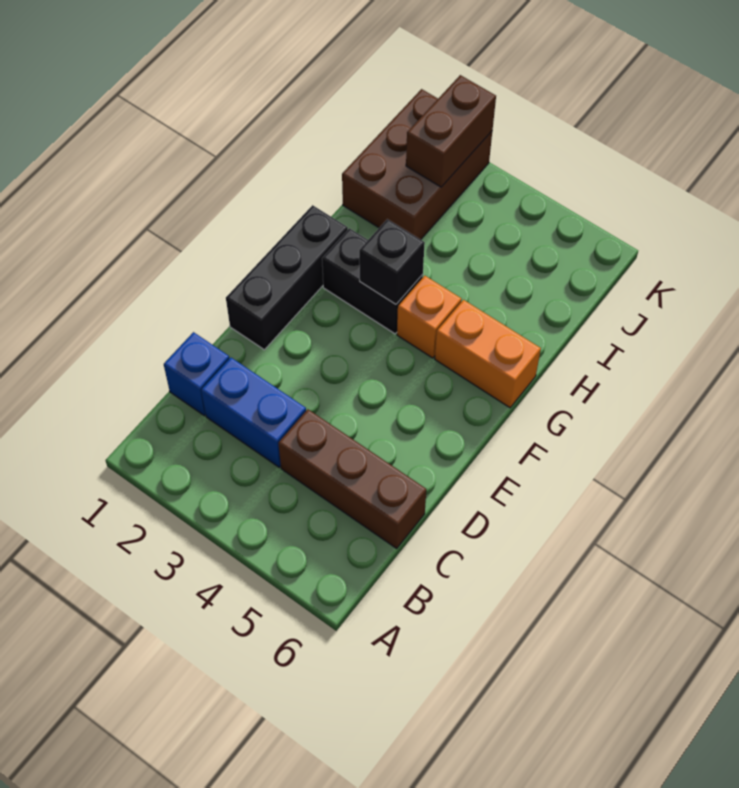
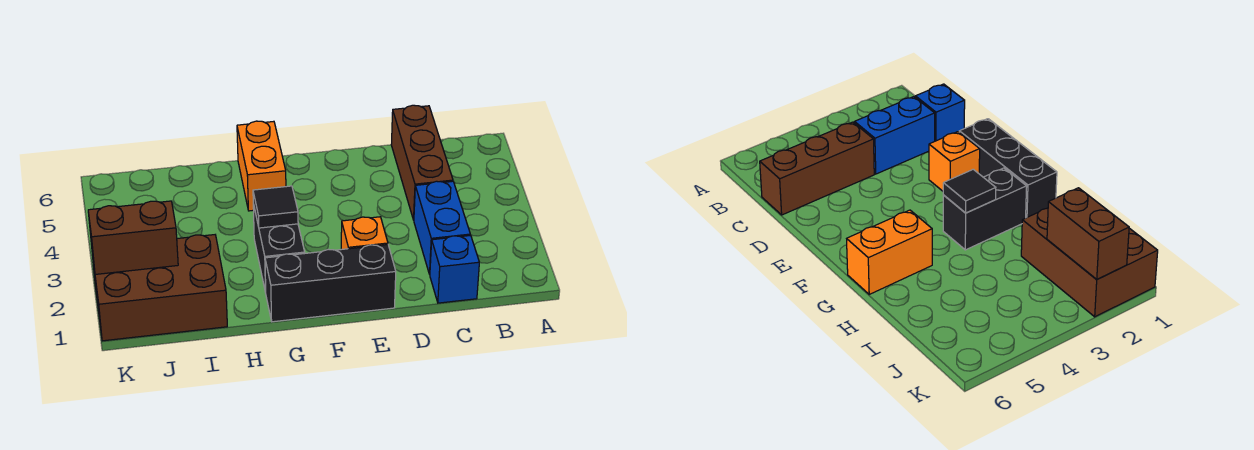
black brick G3 level 2 -> black tile G3 level 2
orange brick G4 level 1 -> orange brick E2 level 1

